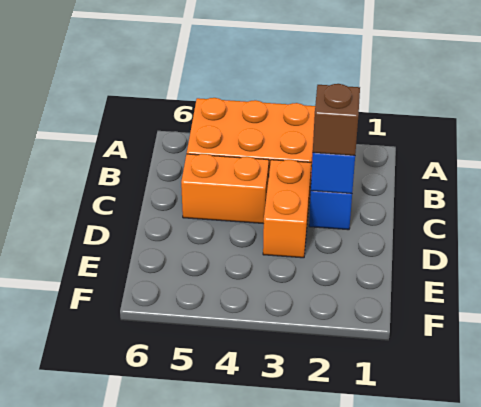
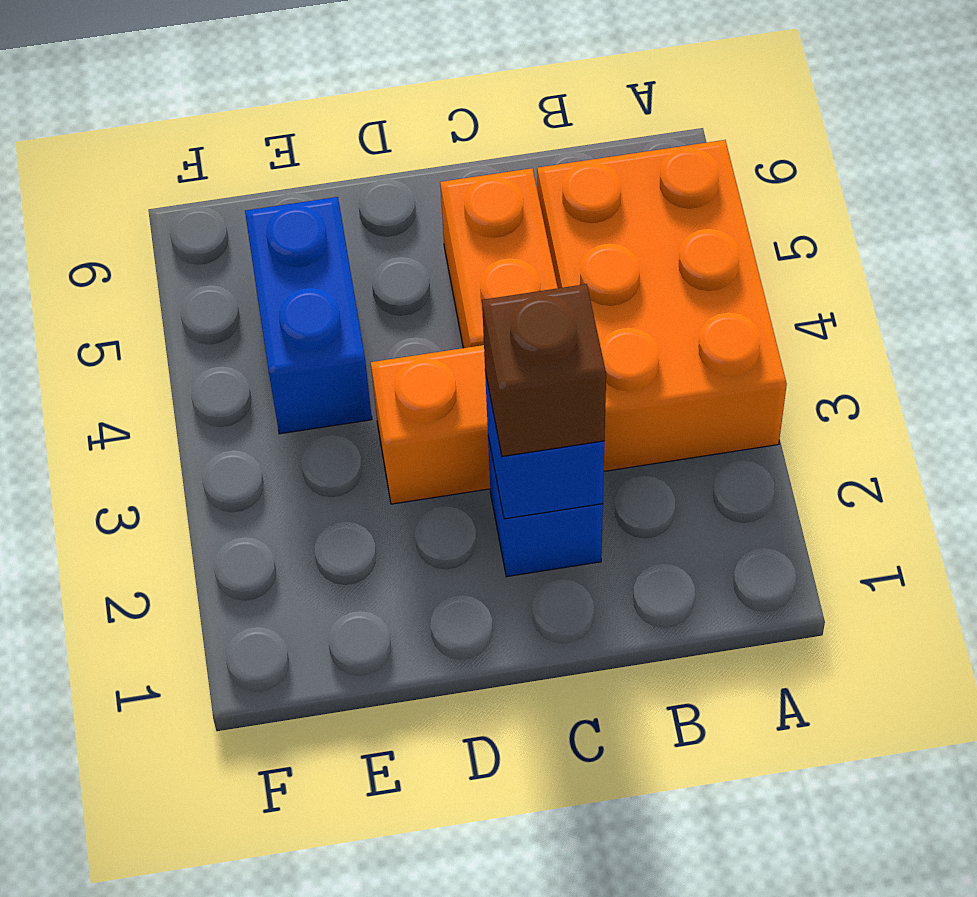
none -> blue brick E4:E5 level 1

